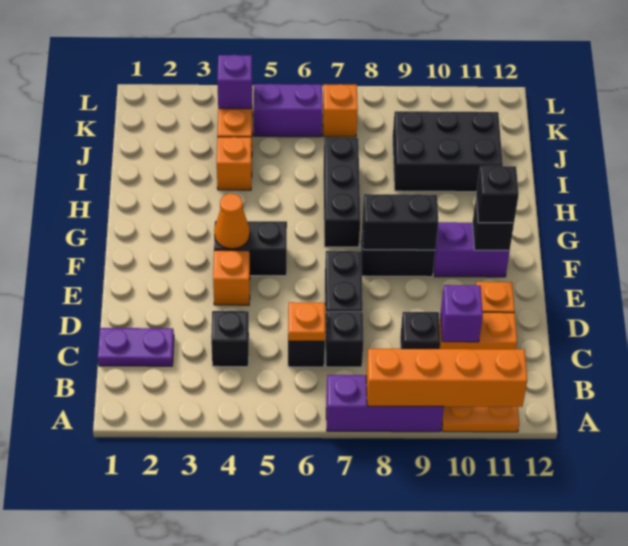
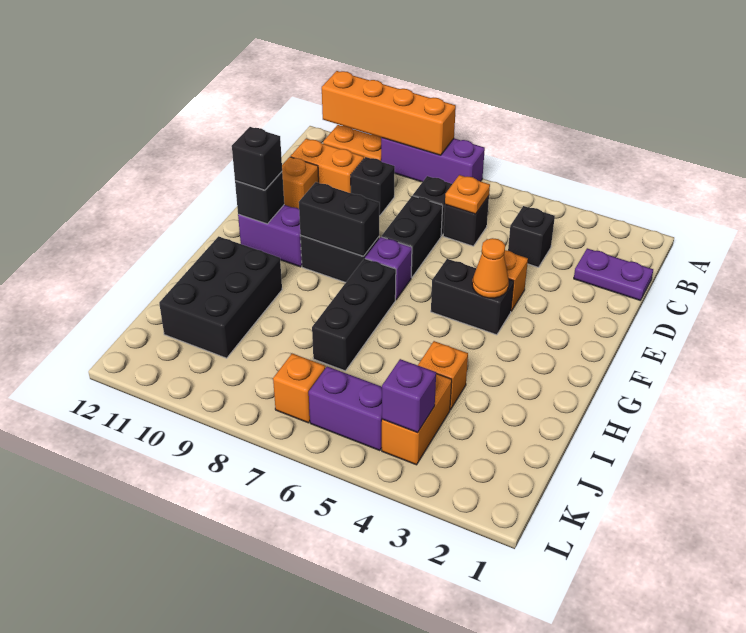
purple brick C10 level 2 -> purple brick F7 level 1
black brick I9:J11 level 1 -> black brick H10:J11 level 1

